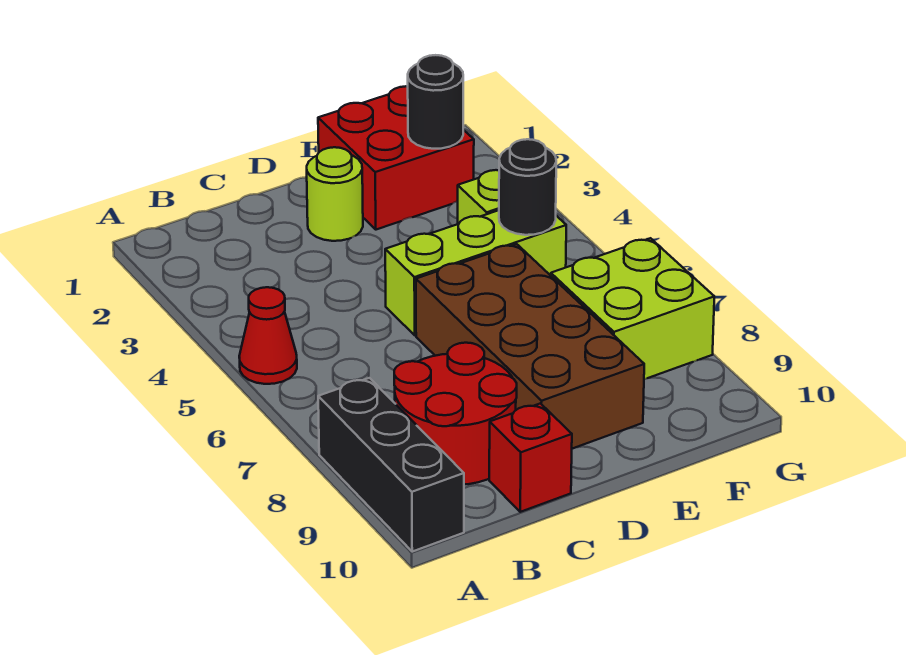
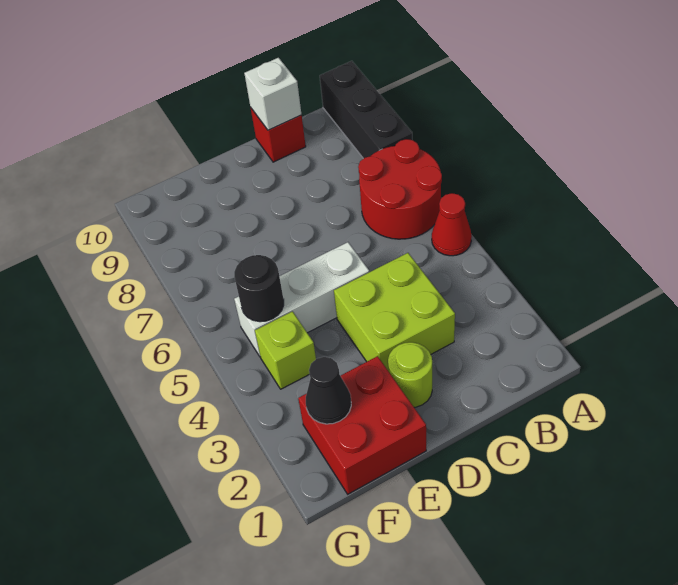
red round brick B8:C9 level 1 -> red round brick A6:B7 level 1
none -> white brick C10 level 2
lime brick D5:F5 level 1 -> white brick D5:F5 level 1
brown brick D6:E9 level 1 -> none
black round brick F2 level 2 -> black cone F2 level 2
lime brick F7:G8 level 1 -> lime brick C3:D4 level 1

